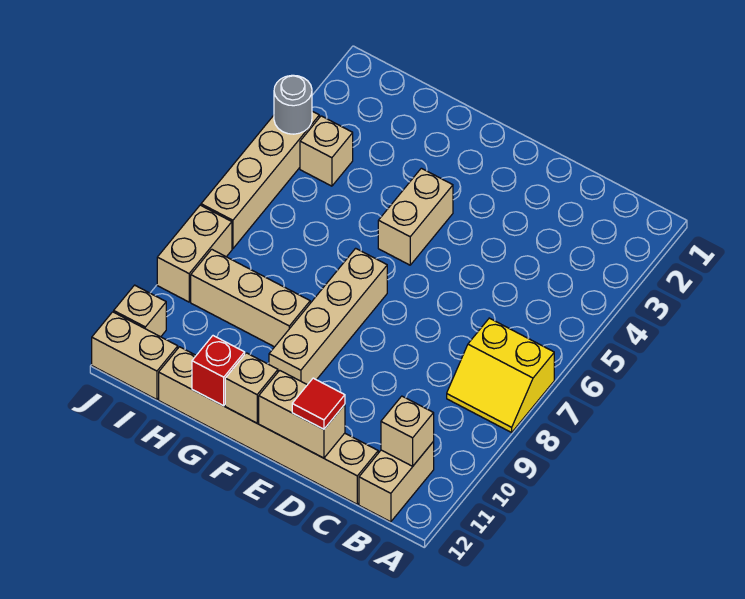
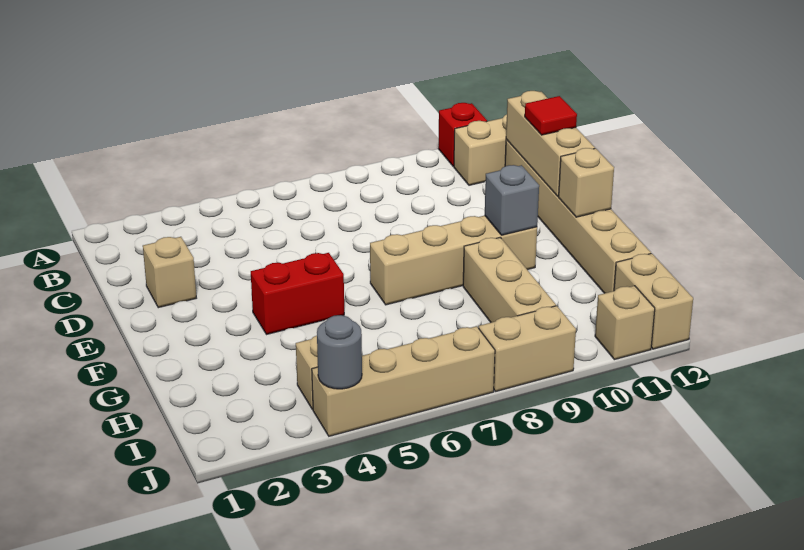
yellow slope A7:B8 level 1 top 7 -> none
tan brick B11 level 2 -> tan brick D2 level 1
tan brick D12:E12 level 2 -> tan brick C12:E12 level 2
tan brick F4:F5 level 1 -> red brick F4:F5 level 1
none -> grey brick F10 level 2
red brick G12 level 2 -> red brick A11 level 1

